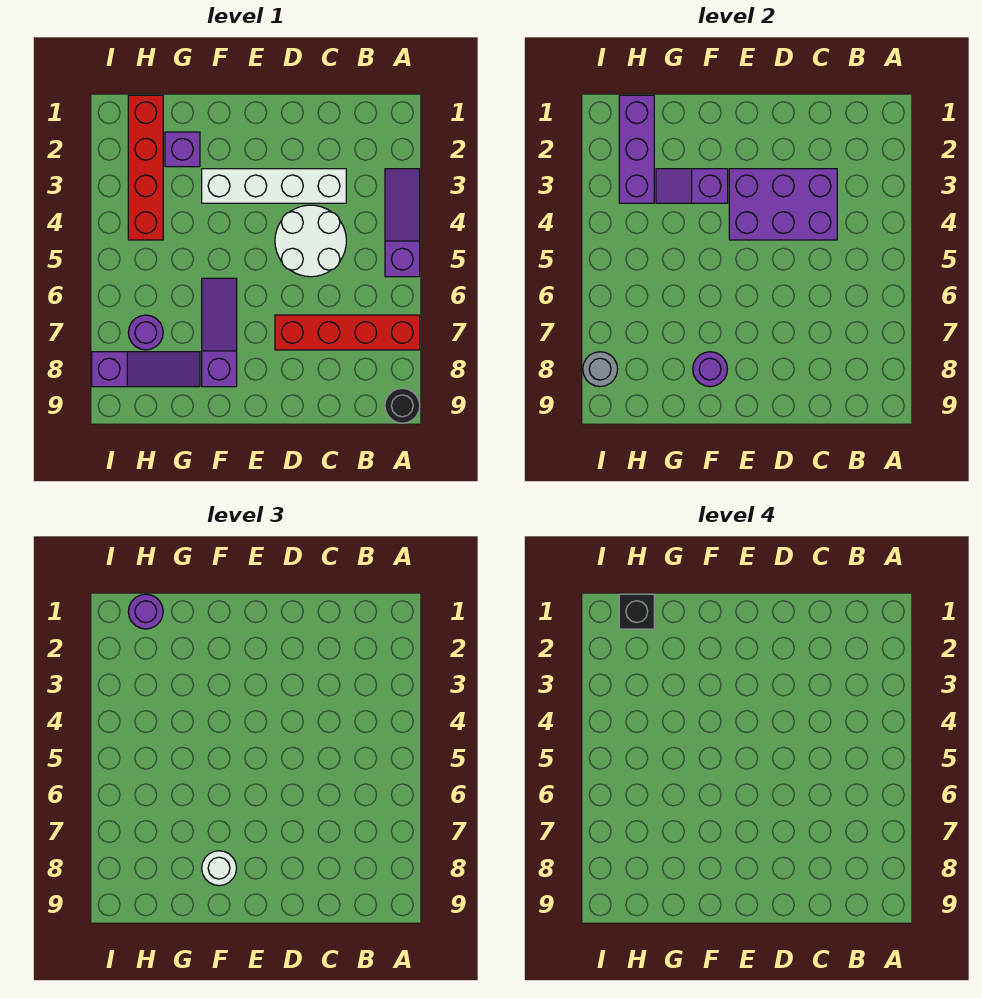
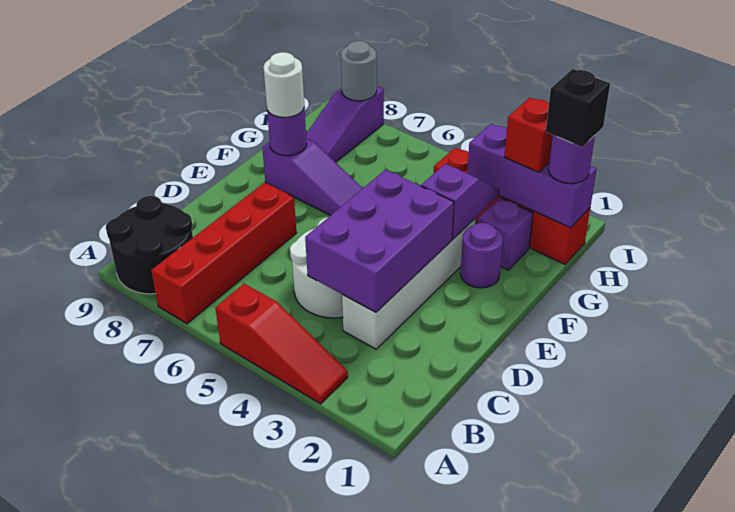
purple slope A3:A5 level 1 top 5 -> red slope A3:A5 level 1 top 5
black round brick A9 level 1 -> black round brick A8:B9 level 1
none -> red brick H2 level 3
purple round brick H7 level 1 -> purple round brick F2 level 1

